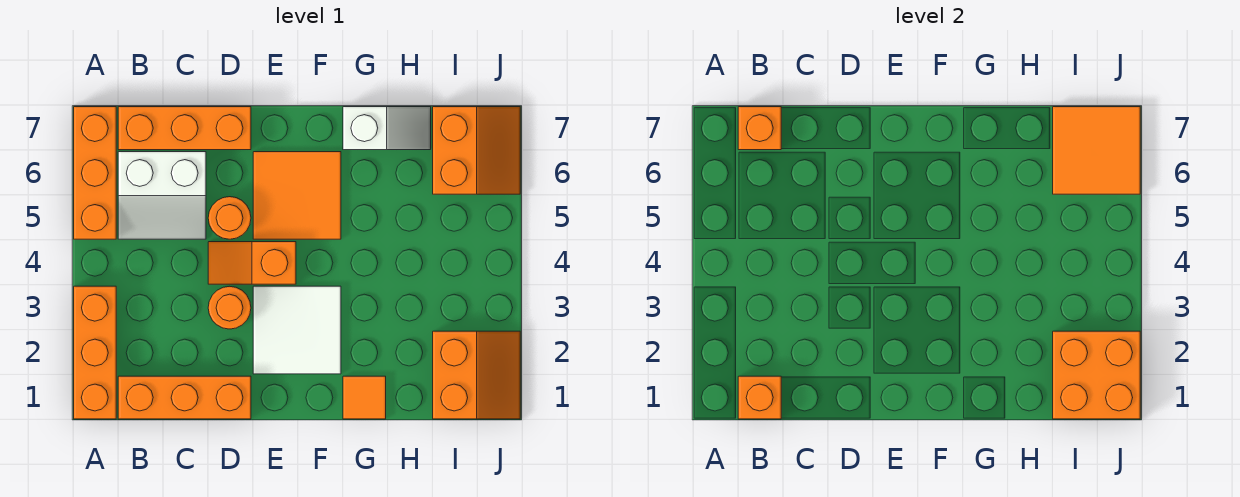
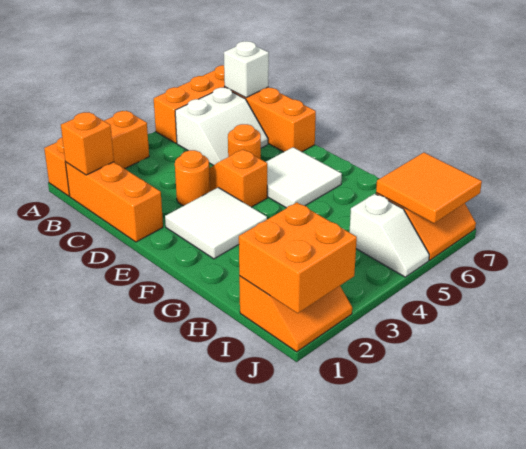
white slope B5:C6 level 1 top 6 -> white slope B5:C6 level 1 top B
orange brick B7 level 2 -> white brick B7 level 2
orange tile E5:F6 level 1 -> white tile E5:F6 level 1
orange tile G1 level 1 -> none
white slope G7:H7 level 1 top G -> white slope I5:J5 level 1 top I

